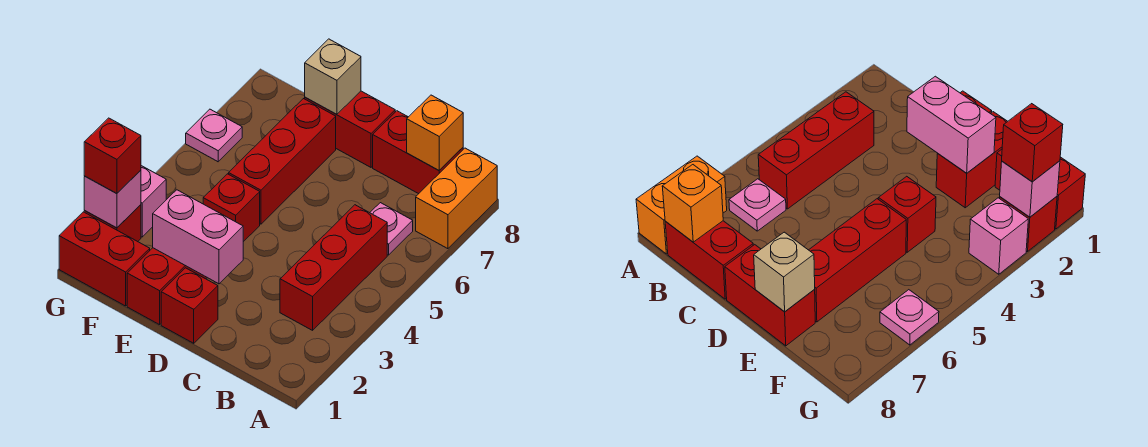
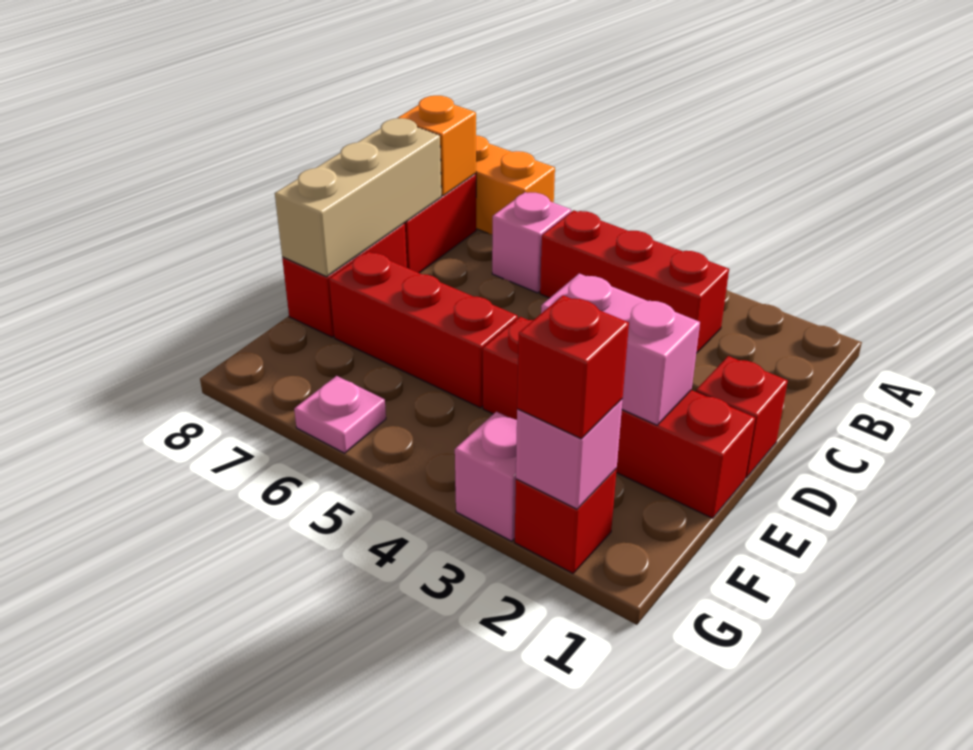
pink plate B6 level 1 -> pink brick B6 level 1
pink brick D2:E2 level 2 -> pink brick E2:E3 level 2
tan brick E8 level 2 -> tan brick C8:E8 level 2
red brick F1:G1 level 1 -> none

